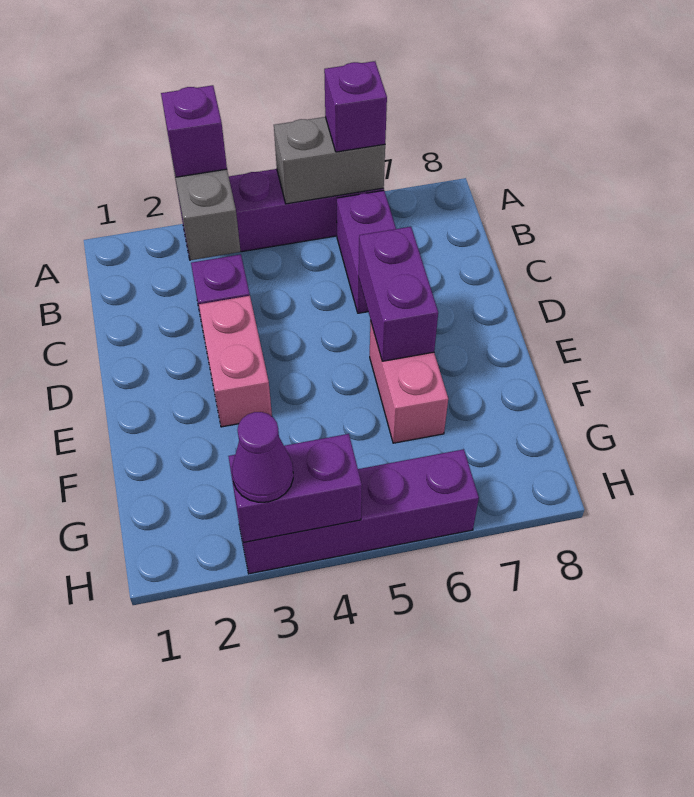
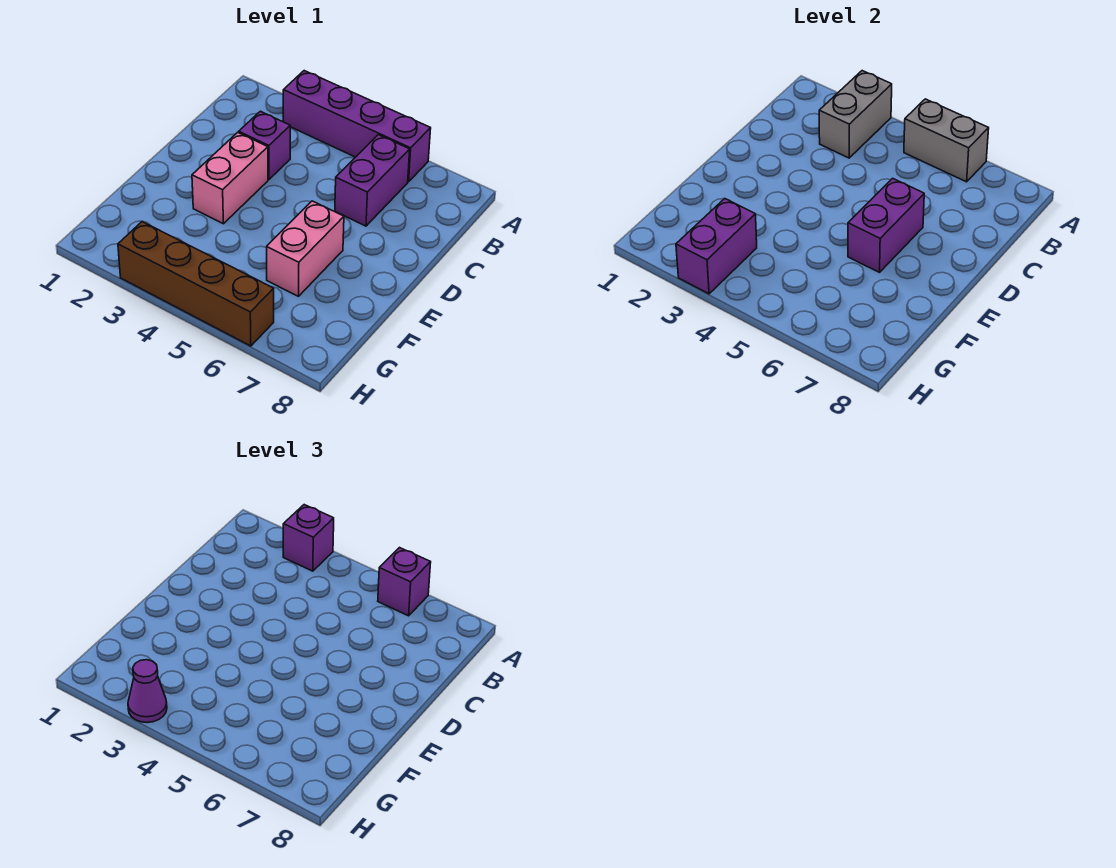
purple brick H3:H6 level 1 -> brown brick H3:H6 level 1
purple brick H3:H4 level 2 -> purple brick G3:H3 level 2

